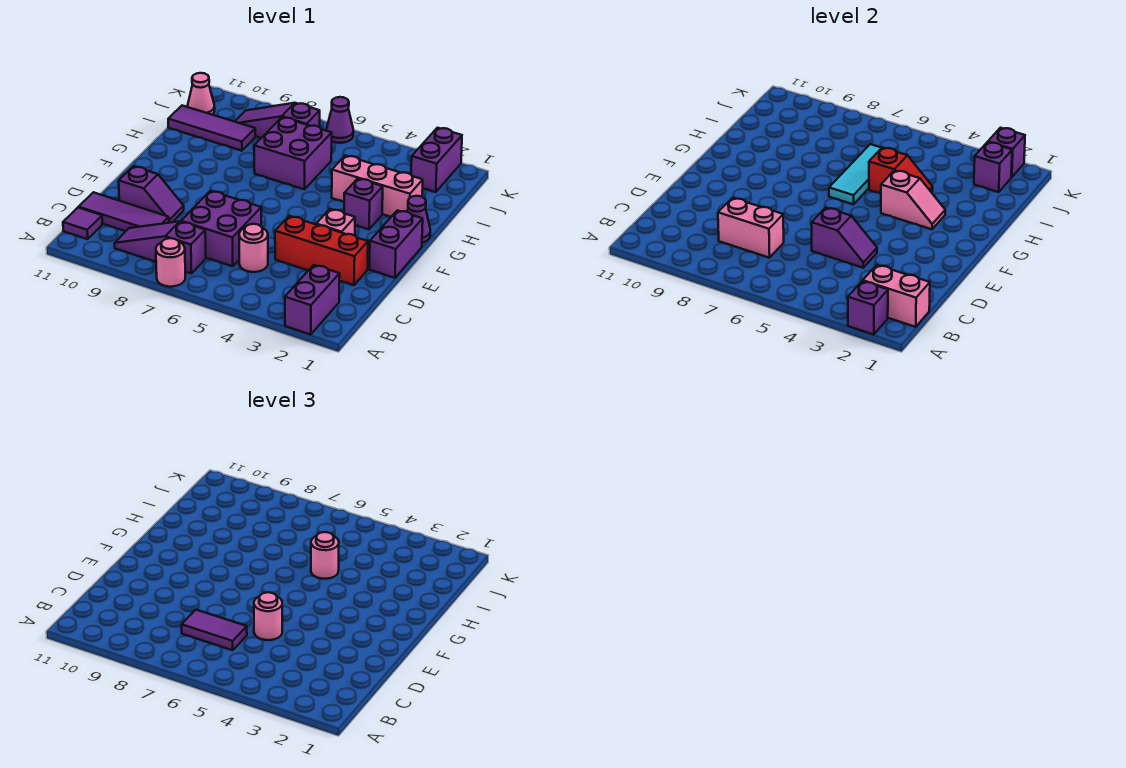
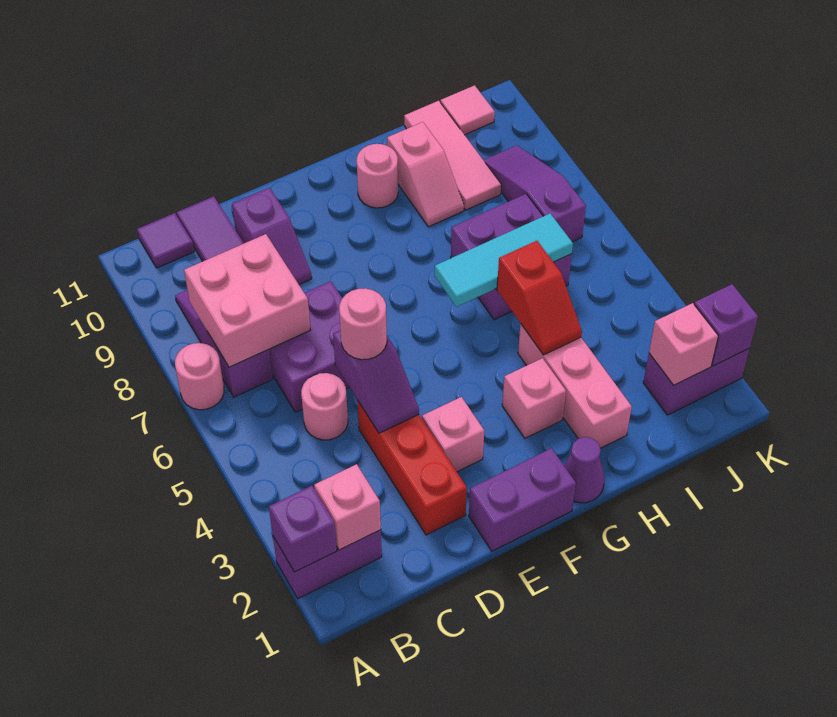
pink brick B1:B2 level 2 -> pink brick B2 level 2
purple tile C6:C7 level 3 -> none
pink brick C7:C8 level 2 -> pink brick B7:C8 level 2
purple brick G3 level 1 -> pink brick G3 level 1
pink slope G3:G4 level 2 top 4 -> pink slope H9:H10 level 1 top 10
pink round brick H5 level 3 -> pink round brick G10 level 1
purple tile I9:I11 level 1 -> pink tile I9:I11 level 1
purple brick J2 level 2 -> pink brick J2 level 2
pink cone J11 level 1 -> pink tile J11 level 1
purple cone K6 level 1 -> none

